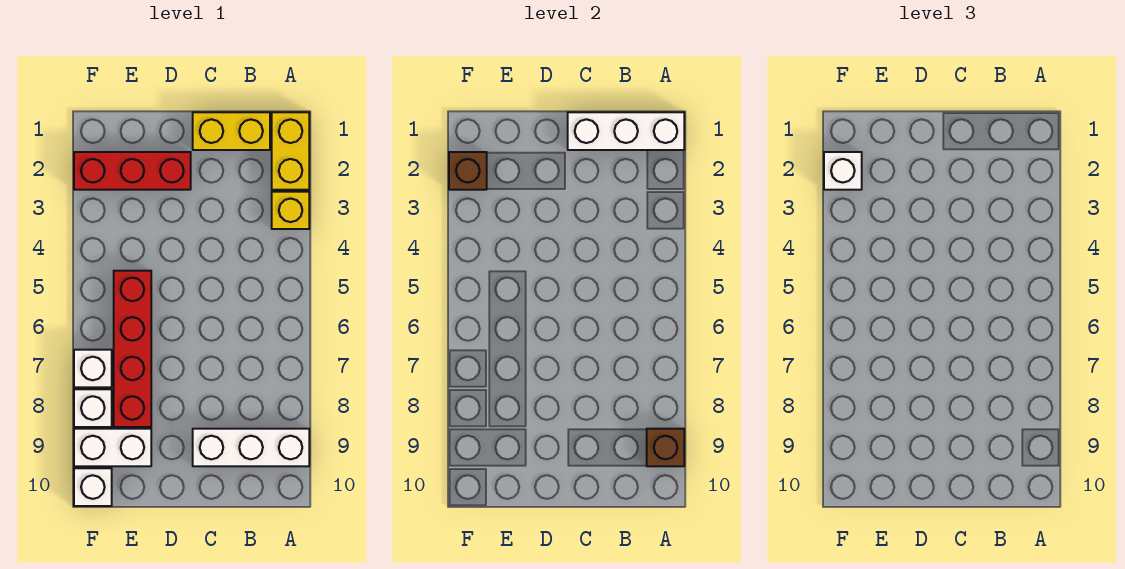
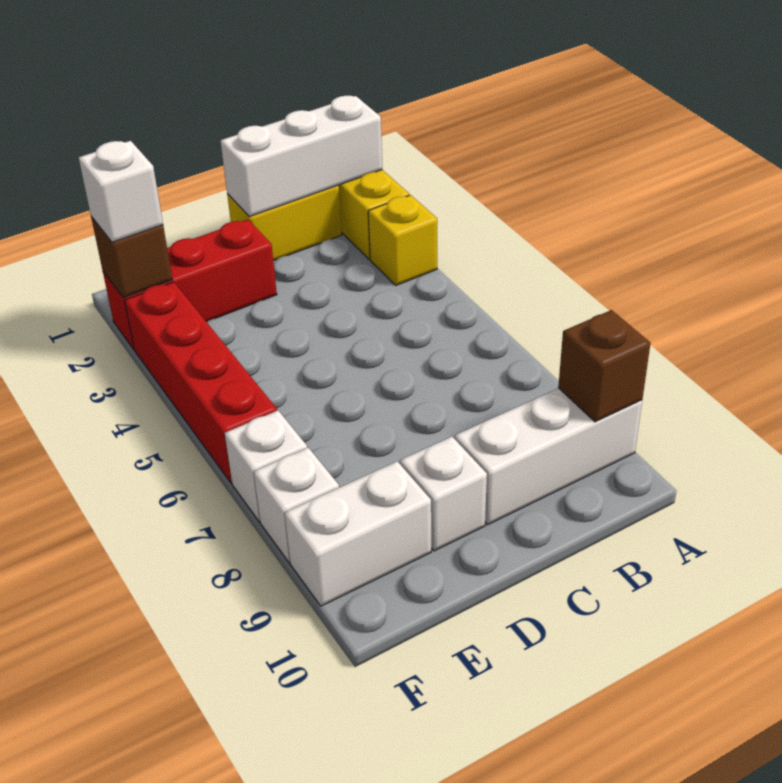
red brick E5:E8 level 1 -> red brick F3:F6 level 1
white brick F10 level 1 -> white brick D9 level 1

